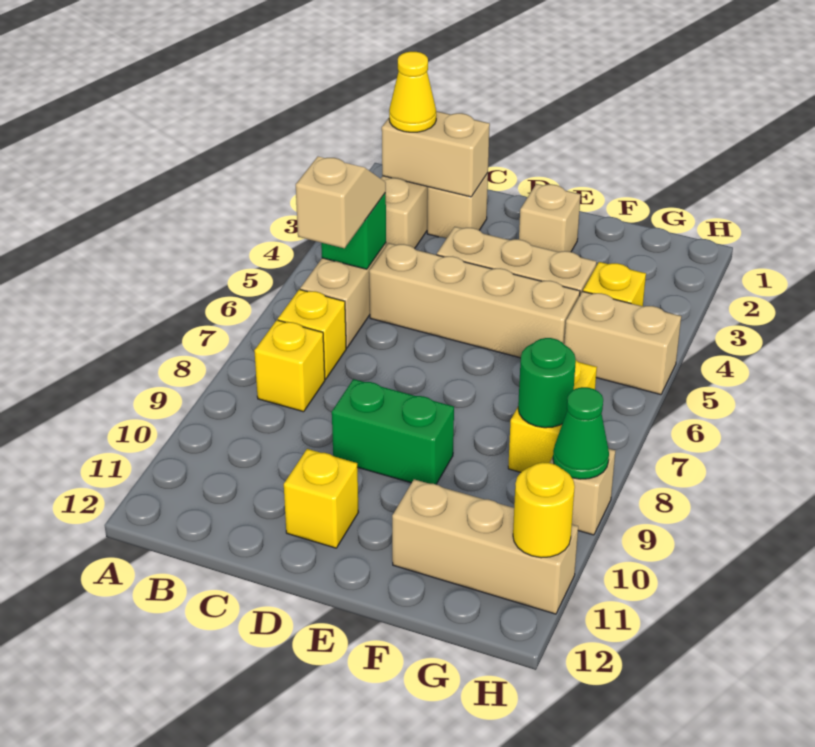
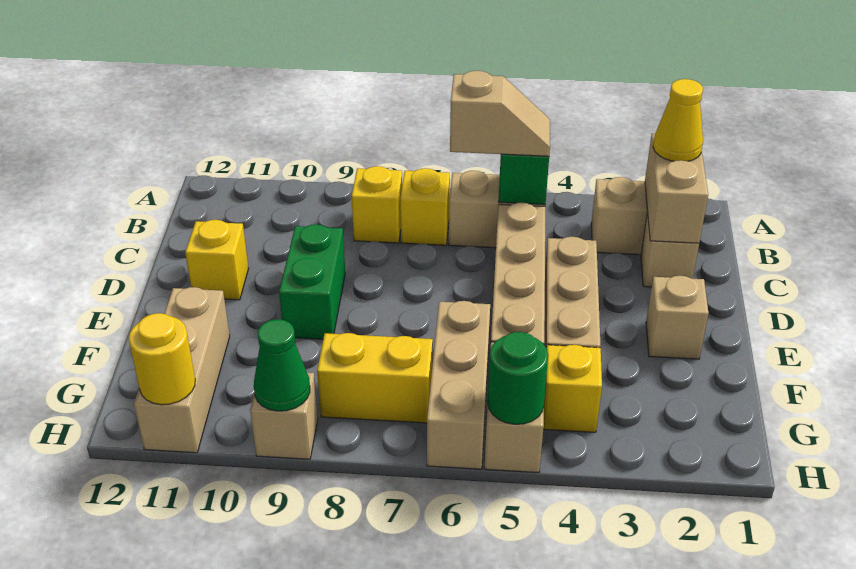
none -> tan brick F6:H6 level 1
green round brick G8 level 2 -> green round brick H5 level 2

